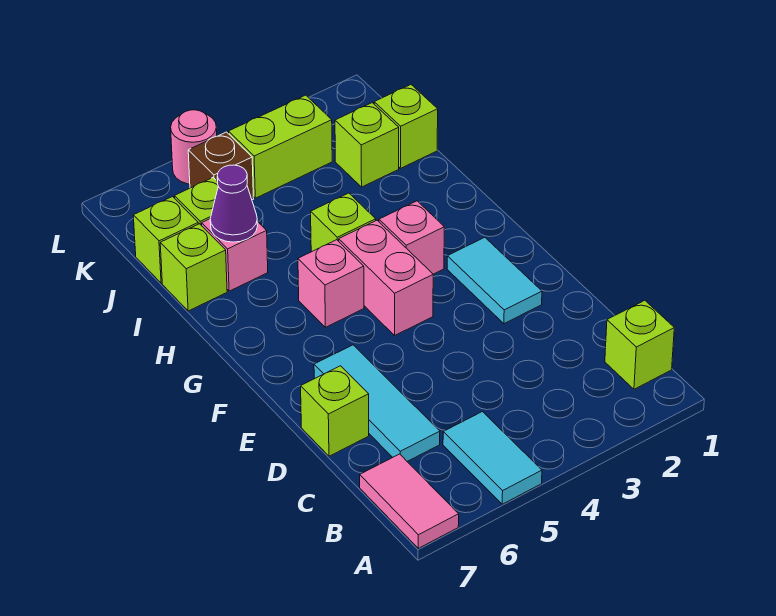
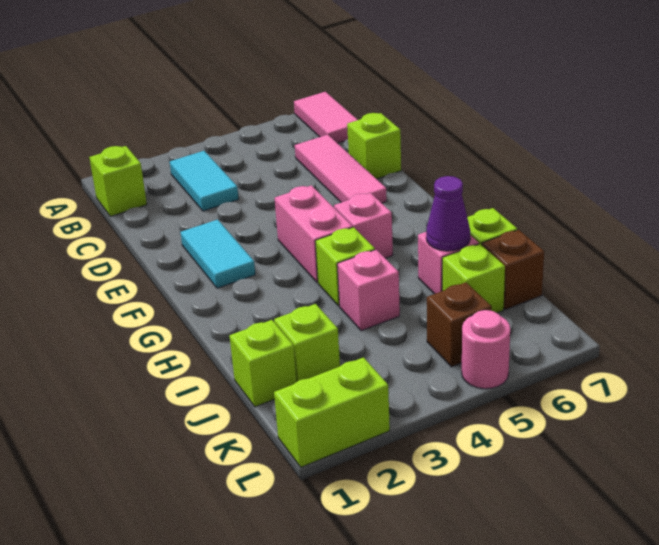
cyan tile A5:B5 level 1 -> cyan tile B3:C3 level 1
cyan tile C6:E6 level 1 -> pink tile C6:E6 level 1
pink brick G3 level 1 -> pink brick I4 level 1
lime brick J7 level 1 -> brown brick J7 level 1
lime brick K3:K4 level 1 -> lime brick L1:L2 level 1

